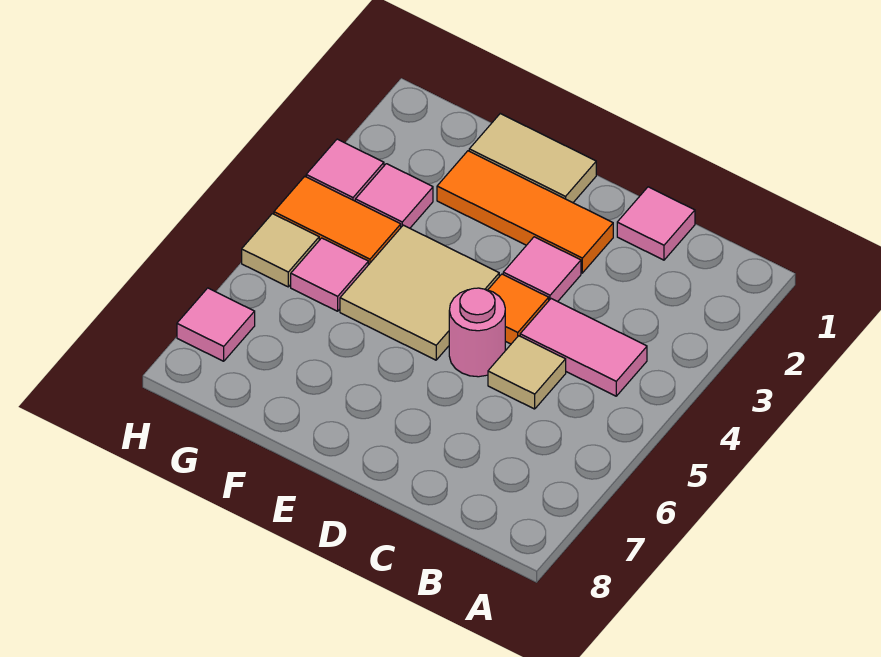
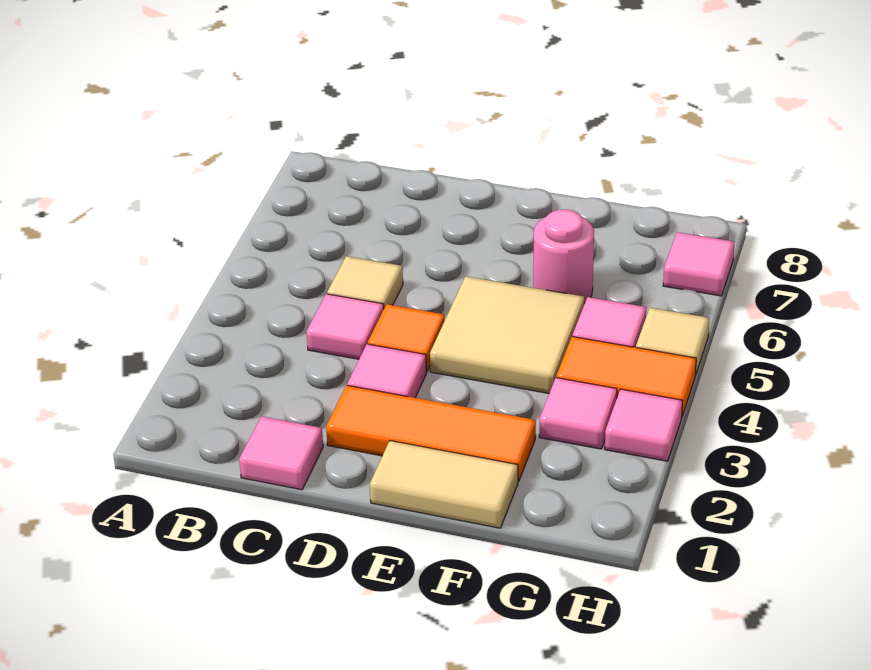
pink tile B4:C4 level 1 -> pink tile C4 level 1
pink round brick D5 level 1 -> pink round brick F6 level 1

